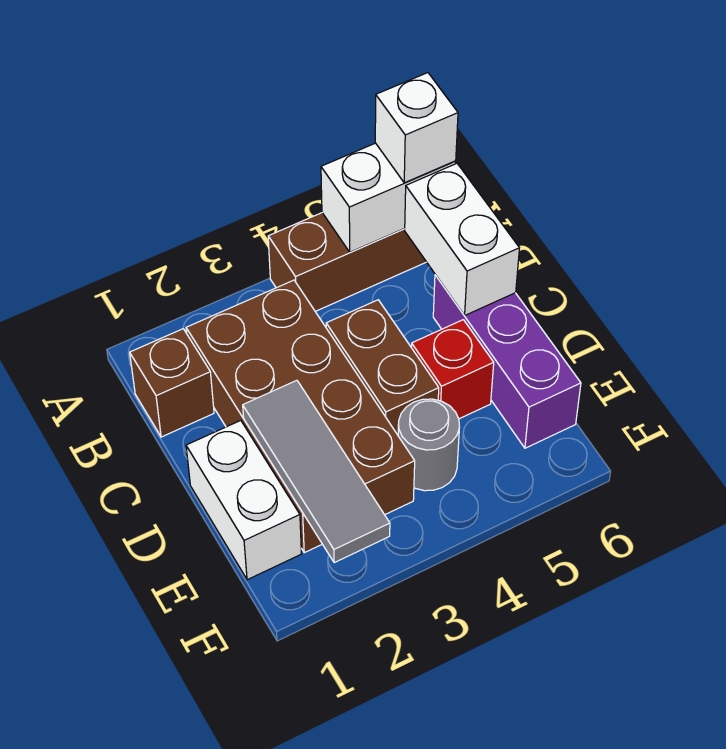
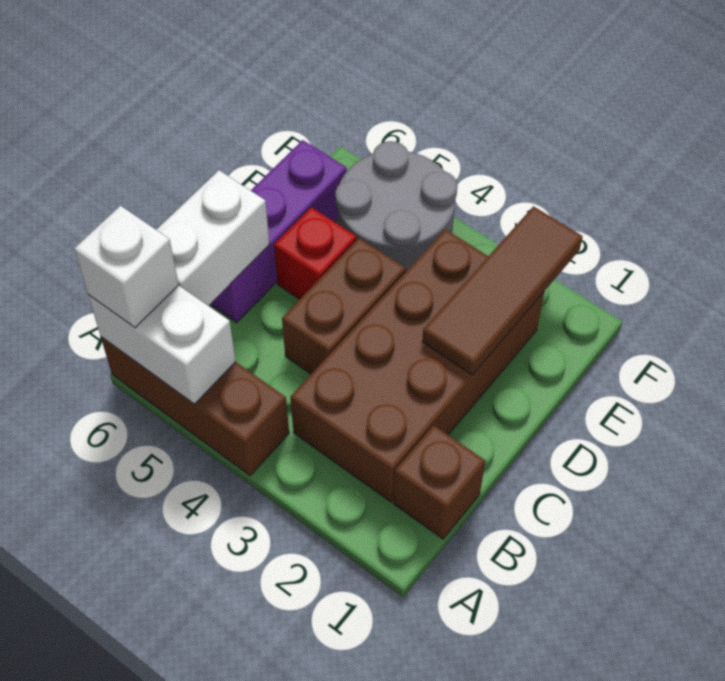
white brick D1:E1 level 1 -> none
grey tile D2:F2 level 2 -> brown tile D2:F2 level 2
grey round brick E4 level 1 -> grey round brick E4:F5 level 1

